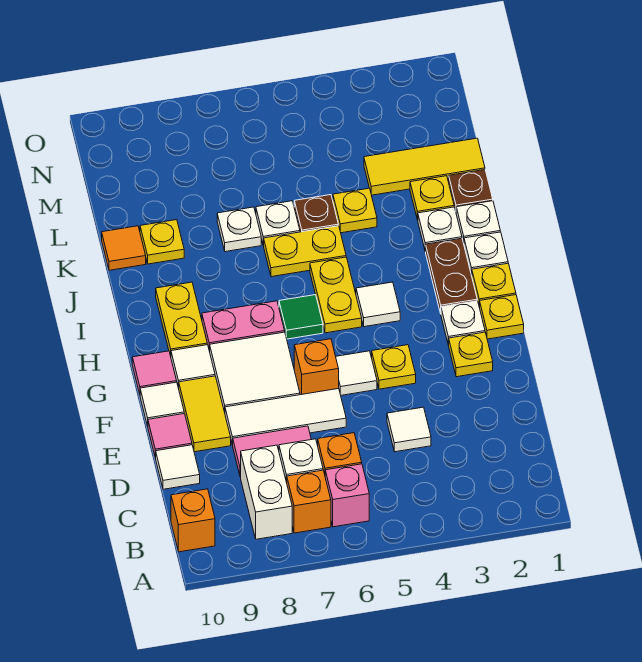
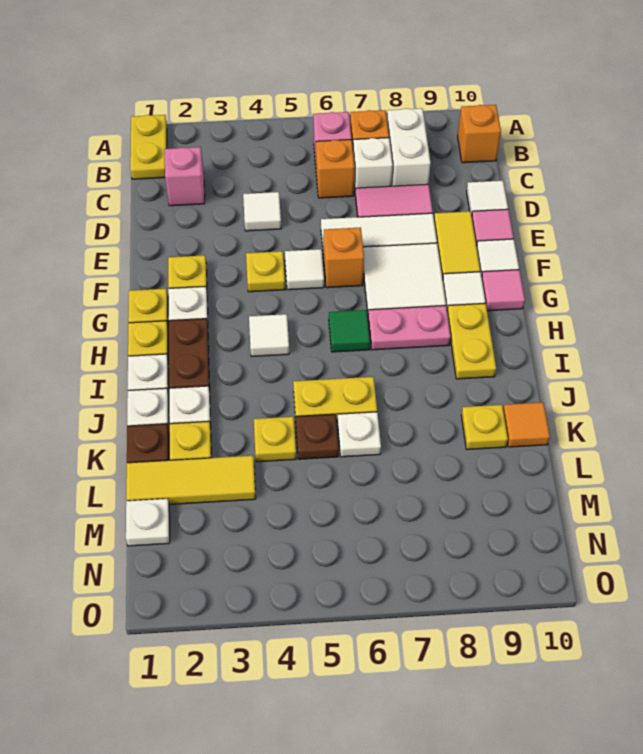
none -> pink brick C2 level 1
yellow plate H5:I5 level 1 -> yellow plate A1:B1 level 1
white plate K7 level 1 -> white plate M1 level 1

